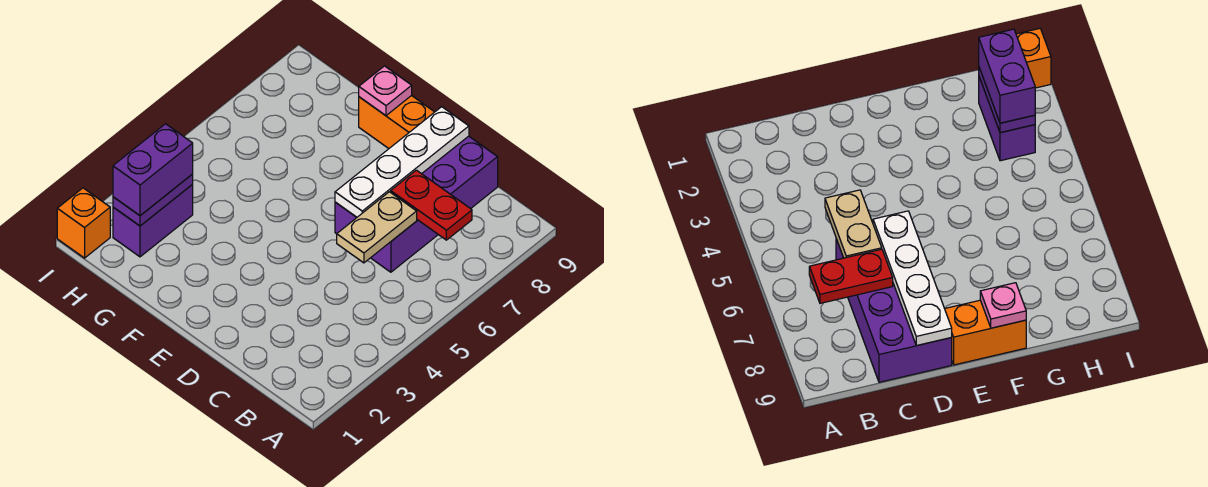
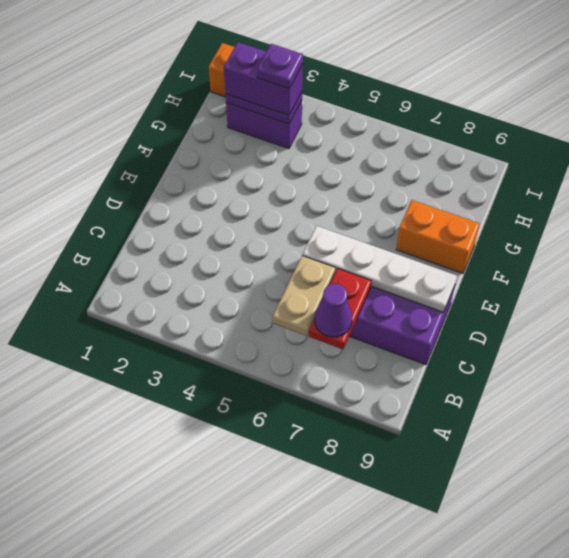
none -> purple cone B7 level 3
tan plate C5:C6 level 2 -> tan plate B6:C6 level 2
orange brick E9:F9 level 1 -> orange brick F8:F9 level 1
pink plate F9 level 2 -> none
none -> purple plate H3 level 4

